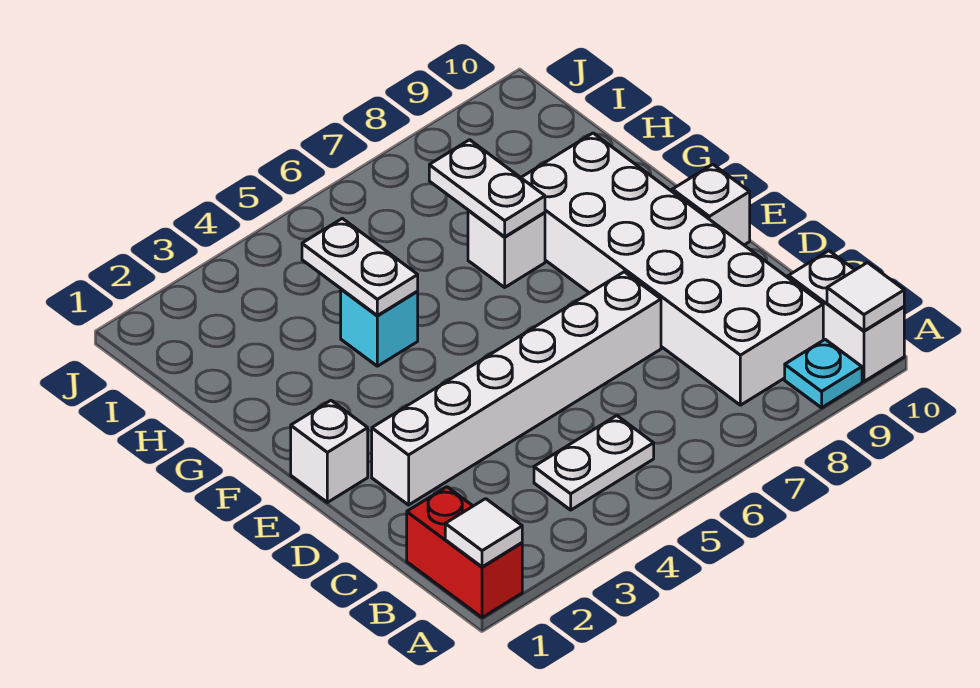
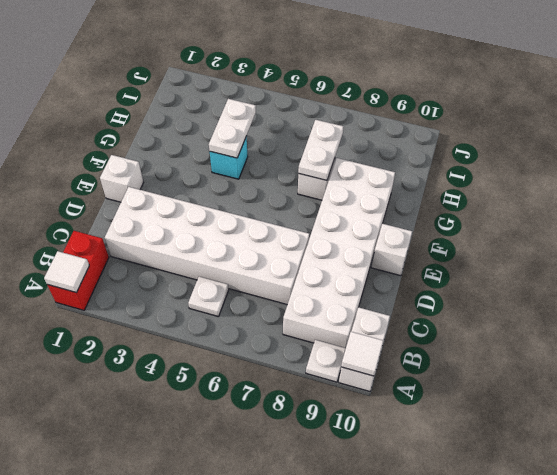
cyan plate A9 level 1 -> white plate A9 level 1
white plate B4:B5 level 1 -> white plate B5 level 1
white brick D2:D7 level 1 -> white brick C2:D7 level 1

